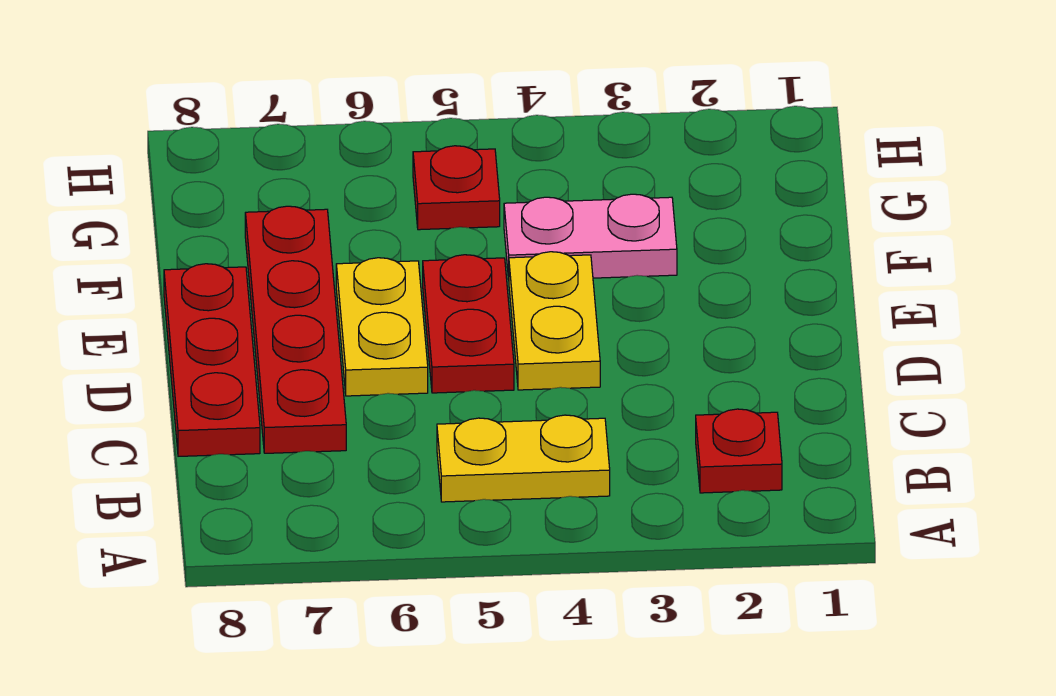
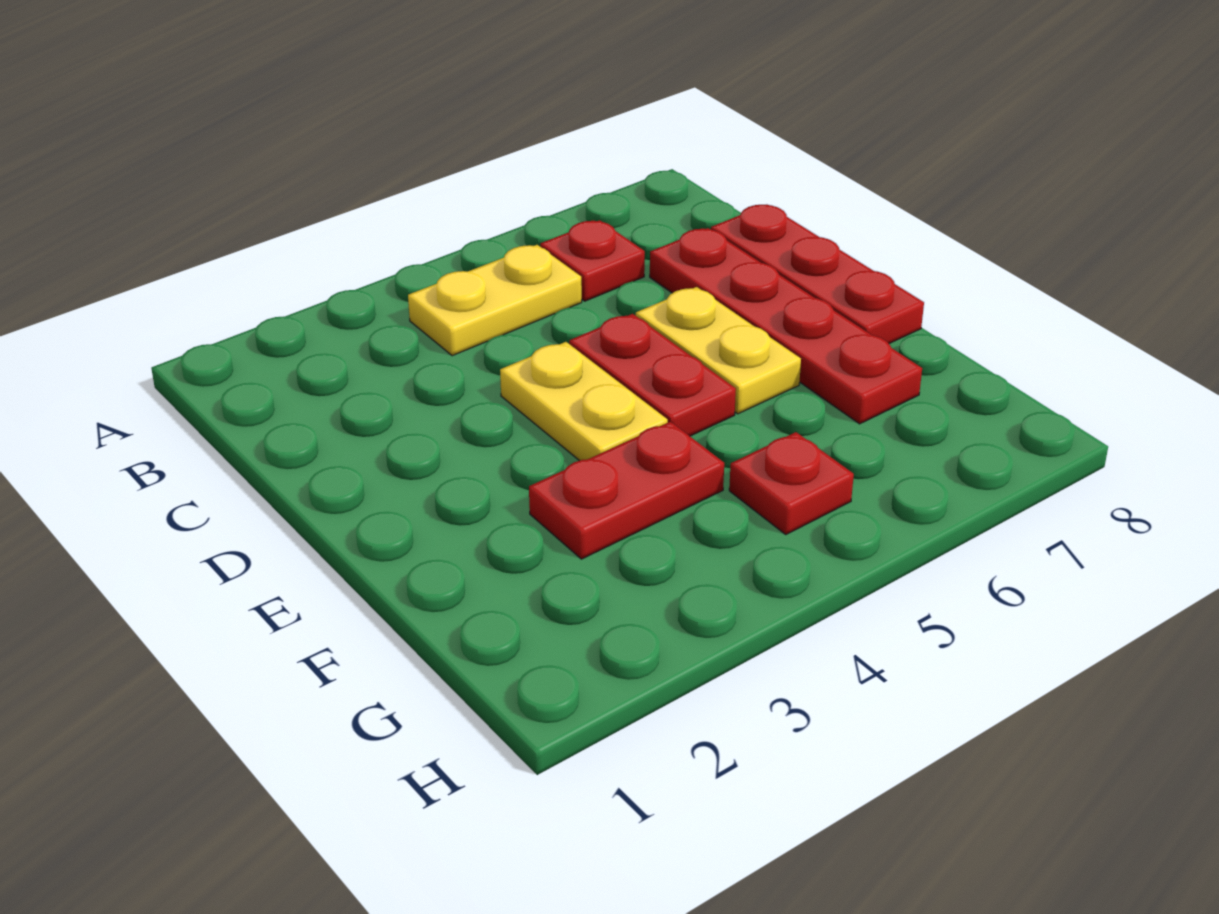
red plate B2 level 1 -> red plate B6 level 1
pink plate F3:F4 level 1 -> red plate F3:F4 level 1

